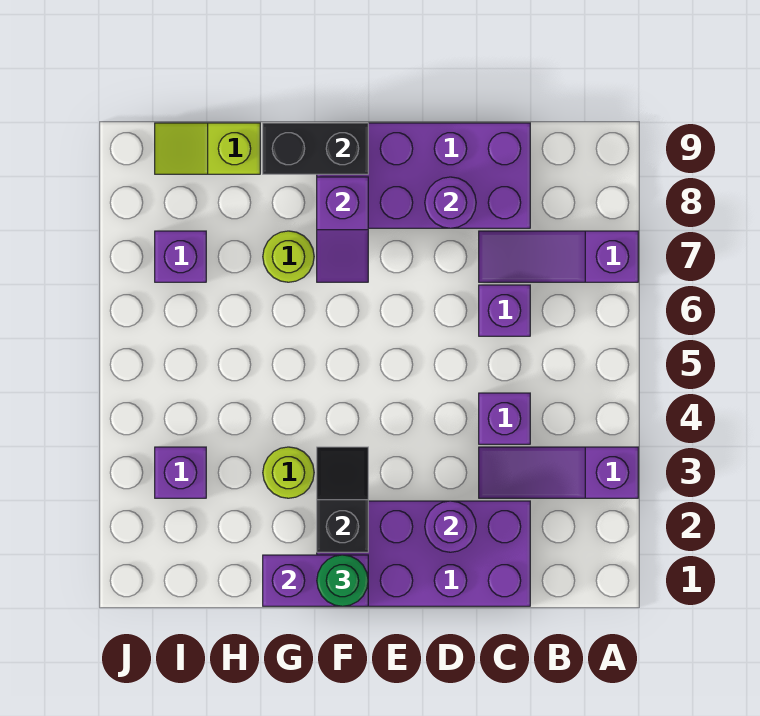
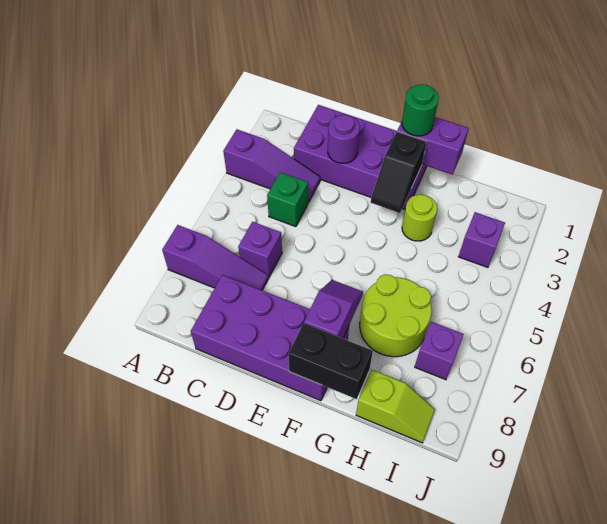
purple brick C4 level 1 -> green brick C4 level 1
purple round brick D8 level 2 -> none
lime round brick G7 level 1 -> lime round brick G6:H7 level 1

